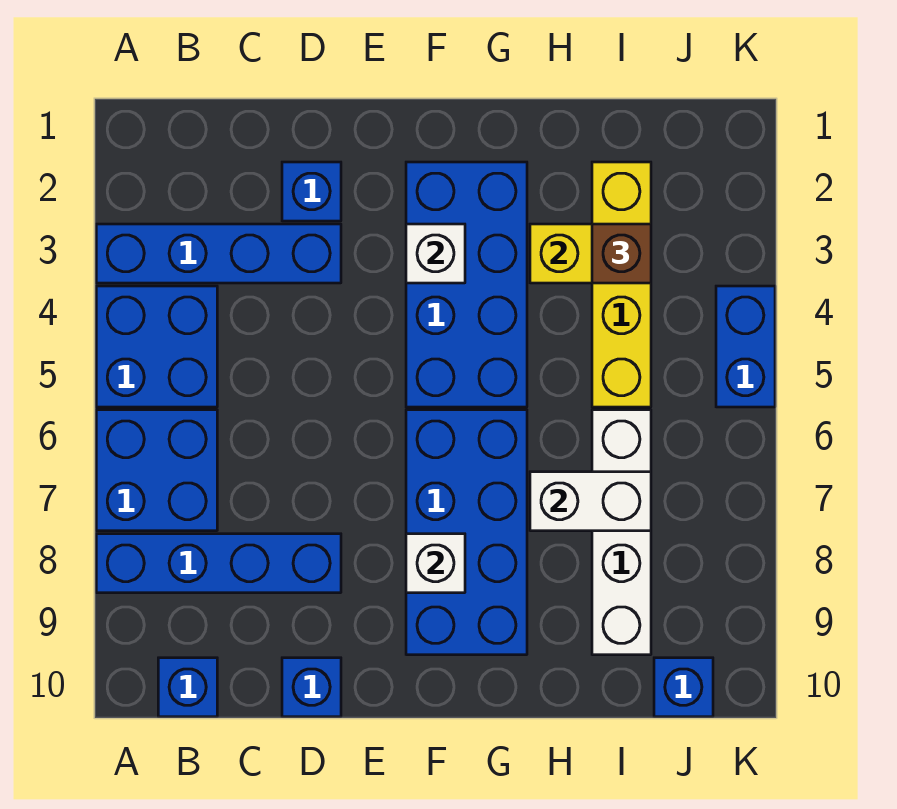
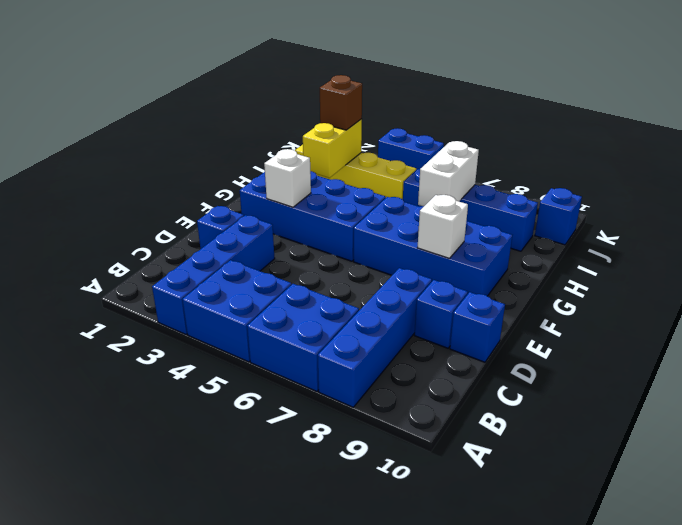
blue brick B10 level 1 -> blue brick D9 level 1
white brick I6:I9 level 1 -> blue brick I6:I9 level 1

